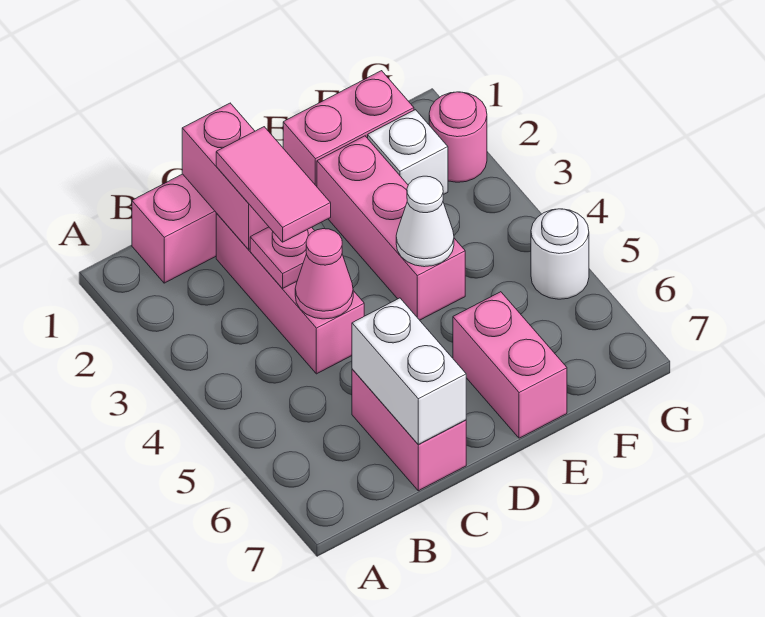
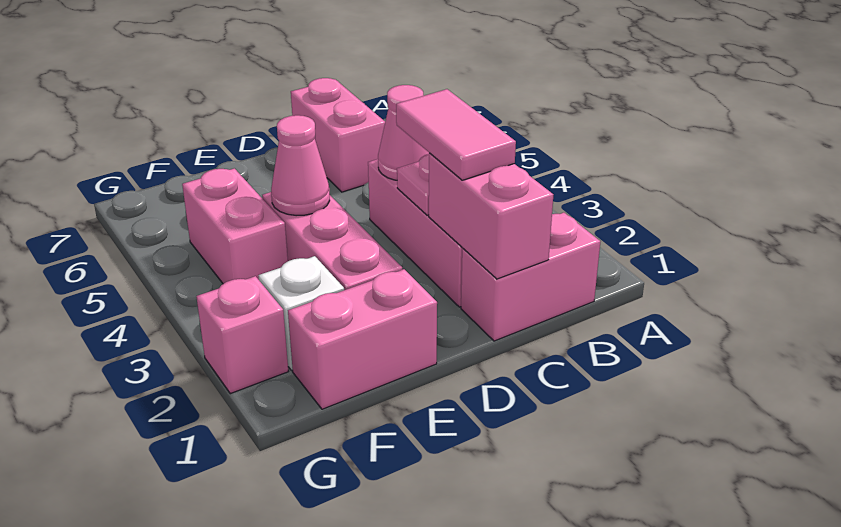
white brick C6:C7 level 2 -> none
white cone E4 level 2 -> pink cone E4 level 2
pink brick E6:E7 level 1 -> pink brick F4:F5 level 1
pink round brick G2 level 1 -> pink brick G2 level 1
white round brick G5 level 1 -> none

